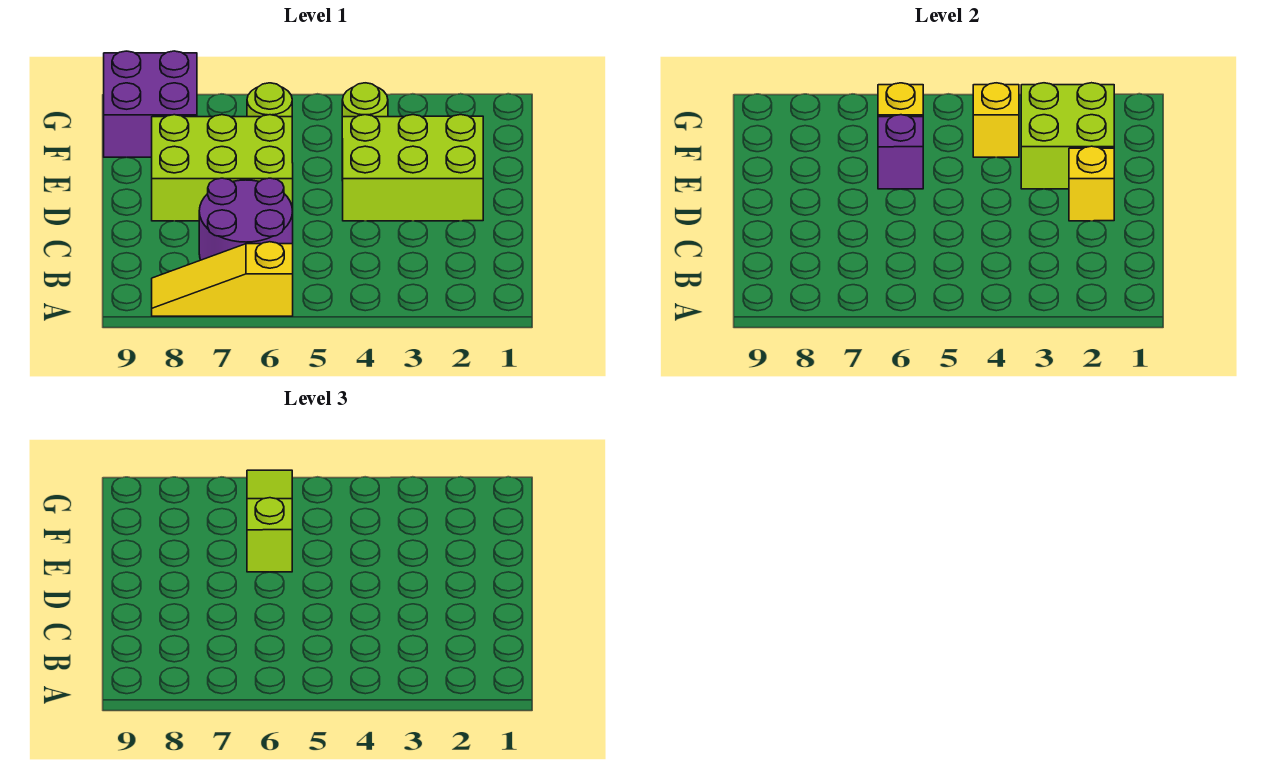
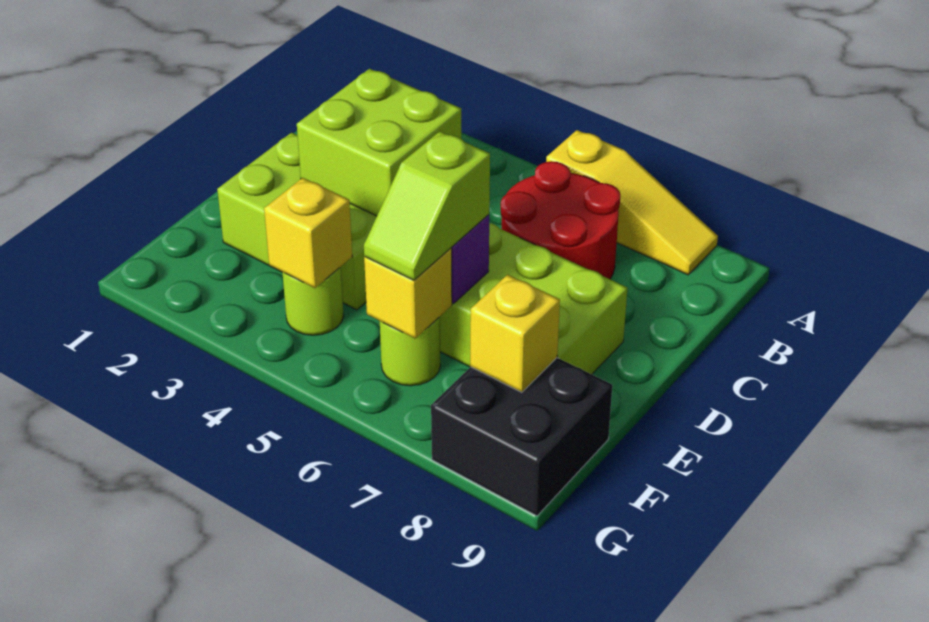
purple round brick B6:C7 level 1 -> red round brick B6:C7 level 1
yellow brick D2 level 2 -> yellow brick F8 level 2
lime brick E2:F3 level 2 -> lime brick C3:D4 level 2
lime slope E6:G6 level 3 top E -> lime slope E6:F6 level 3 top E
purple brick F8:G9 level 1 -> black brick F8:G9 level 1

